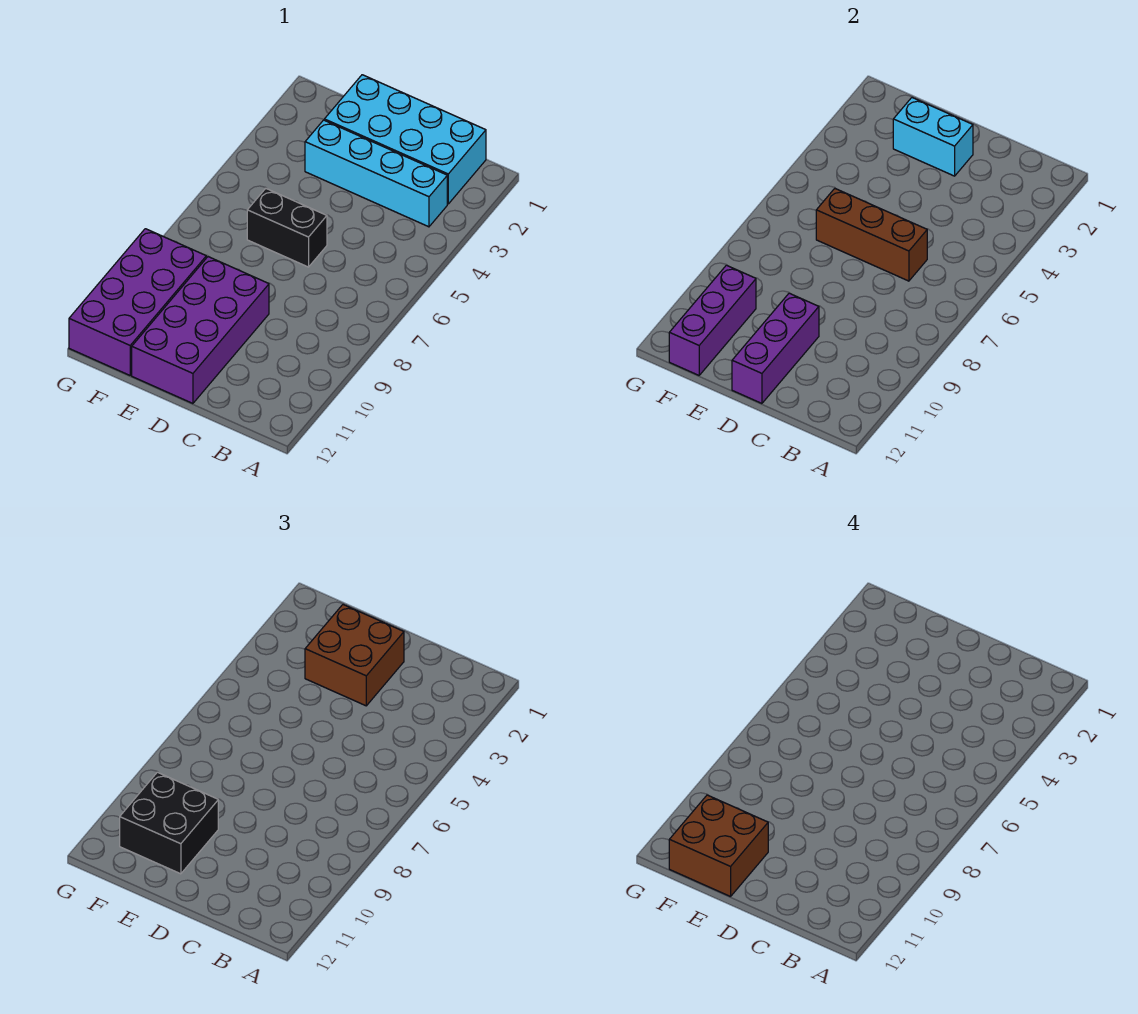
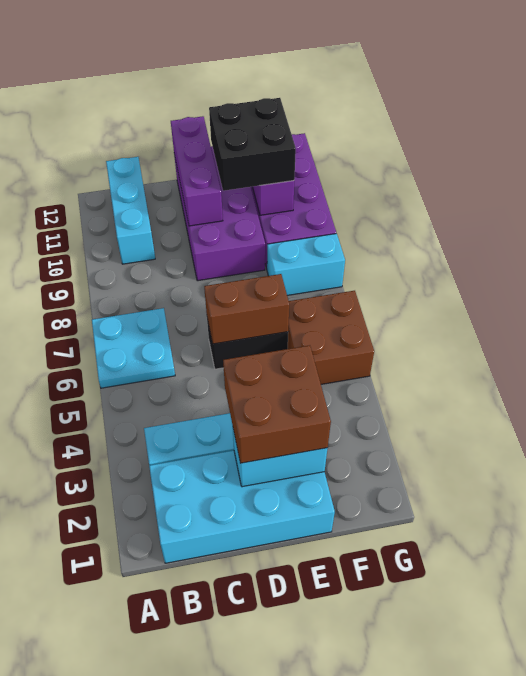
none -> cyan plate A6:B7 level 1
none -> cyan brick B10:B12 level 1
brown brick C6:E6 level 2 -> brown brick D6:E6 level 2
brown brick E11:F12 level 4 -> brown brick F5:G6 level 1
none -> cyan brick F8:G8 level 1

